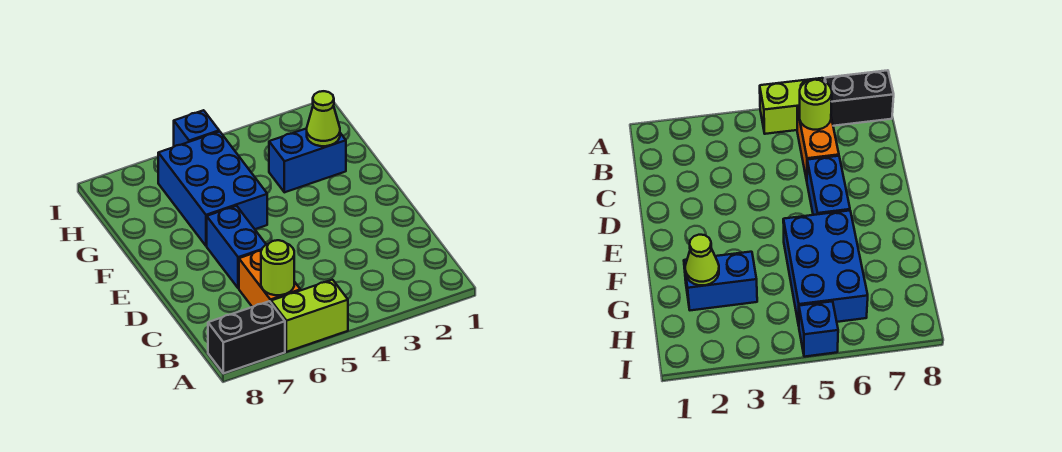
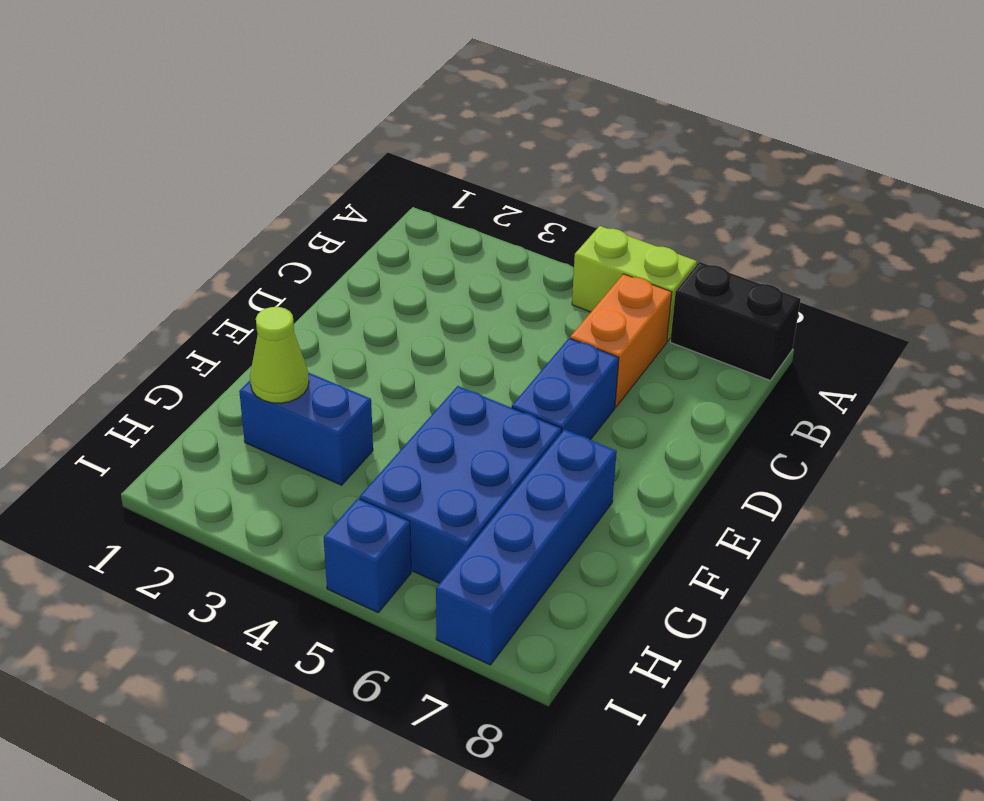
lime round brick B6 level 2 -> none
none -> blue brick F7:I7 level 1

